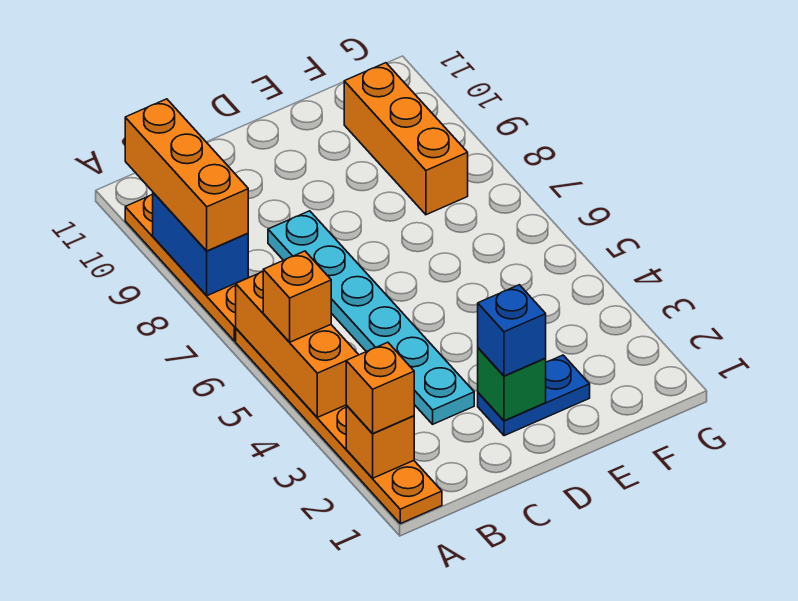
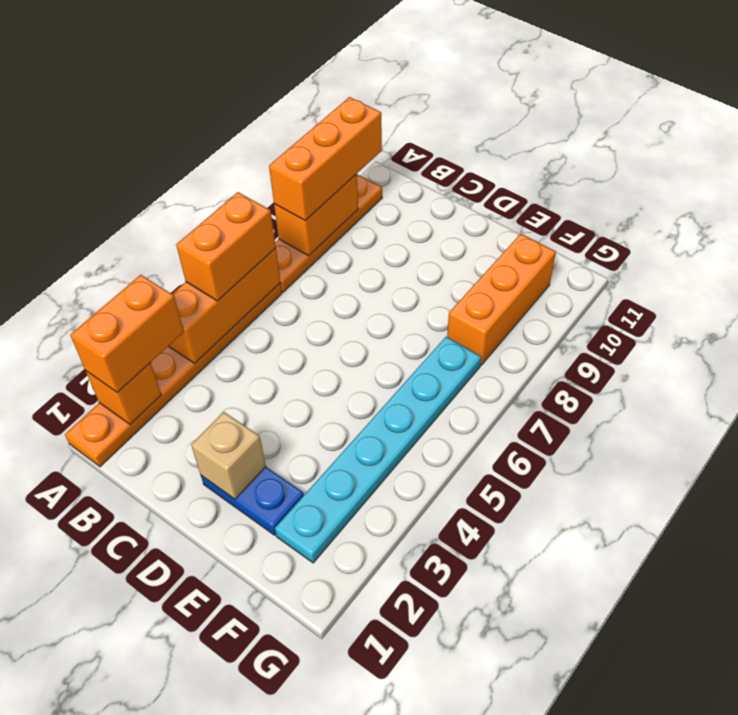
orange brick A2 level 3 -> orange brick A2:A3 level 3
orange brick A5 level 3 -> orange brick A5:A6 level 3
blue brick A8:A9 level 2 -> orange brick A8:A9 level 2
cyan plate C3:C8 level 1 -> cyan plate F2:F7 level 1
green brick D2 level 2 -> tan brick D2 level 2
blue brick D2 level 3 -> none

